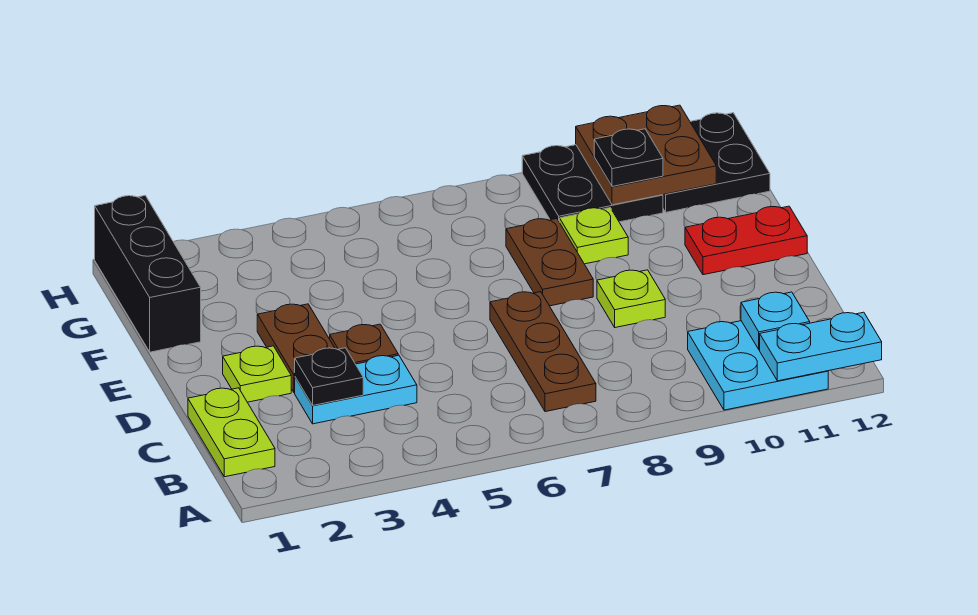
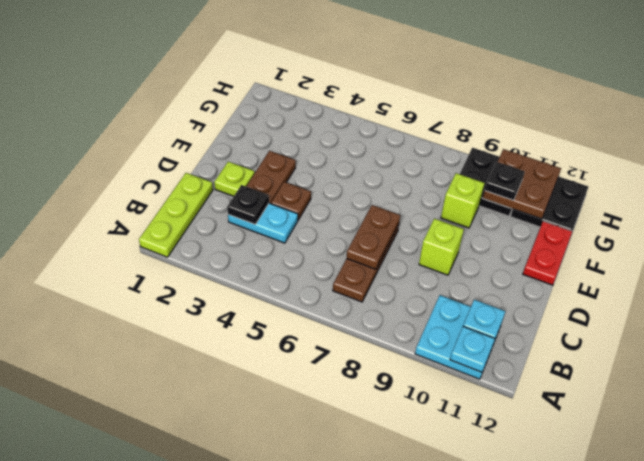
cyan plate A11:A12 level 2 -> cyan plate A11 level 2
lime plate B1:C1 level 1 -> lime plate A1:C1 level 1
lime plate D9 level 1 -> lime brick D9 level 1
brown plate E8:F8 level 1 -> brown plate C7:D7 level 2
red plate E11:E12 level 1 -> red plate E12:F12 level 1
black brick F1:H1 level 1 -> none
lime plate F9 level 1 -> lime brick F9 level 1

